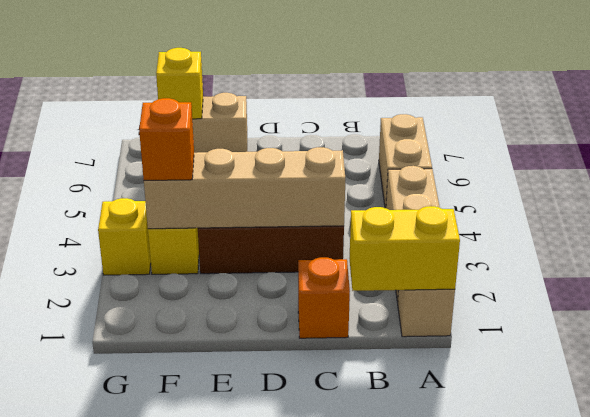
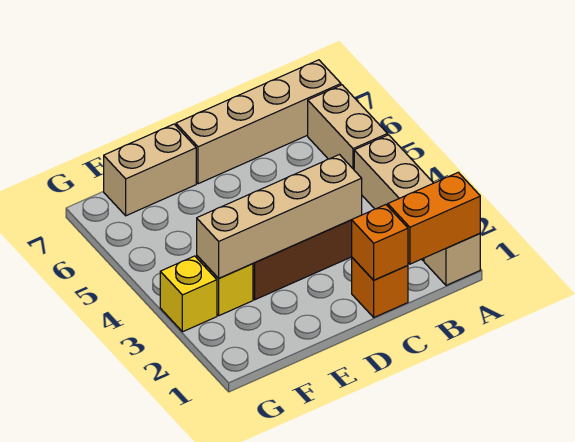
yellow brick A1:B1 level 2 -> orange brick A1:B1 level 2
none -> tan brick A7:D7 level 1
orange brick F3 level 3 -> orange brick C1 level 2
yellow brick F7 level 2 -> none

